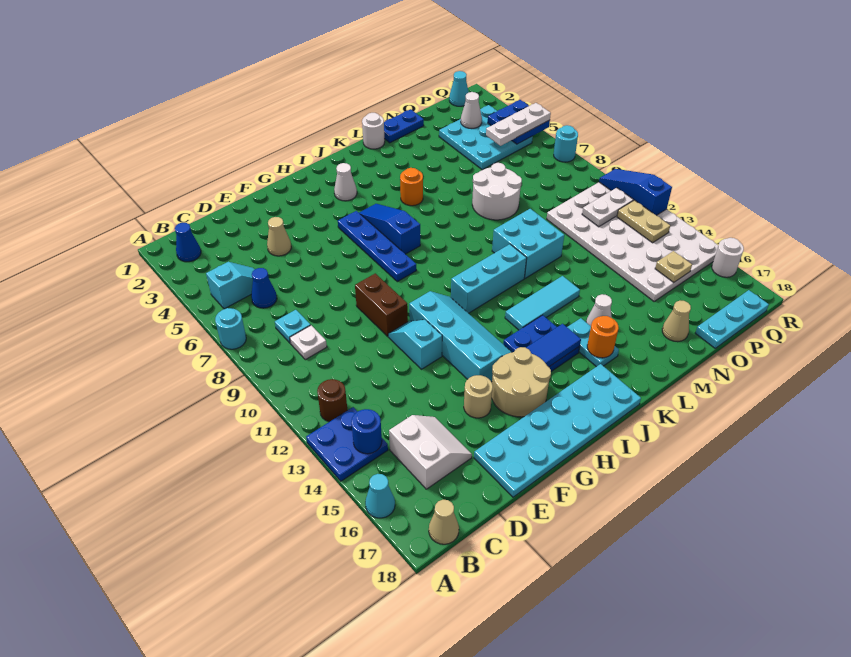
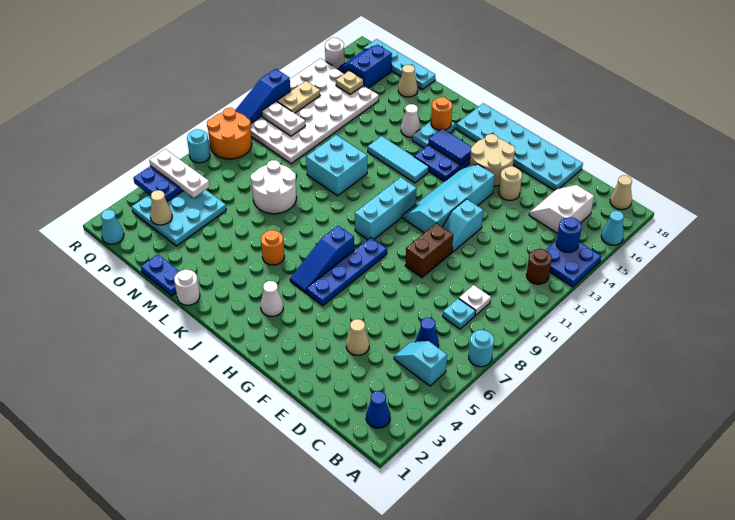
cyan brick I11:K11 level 1 -> cyan brick I9:I11 level 1
cyan plate O18:Q18 level 1 -> cyan plate N18:Q18 level 1
white cone P3 level 2 -> tan cone P3 level 2
none -> blue slope P16:Q17 level 1 top P
none -> orange round brick Q8:R9 level 1

